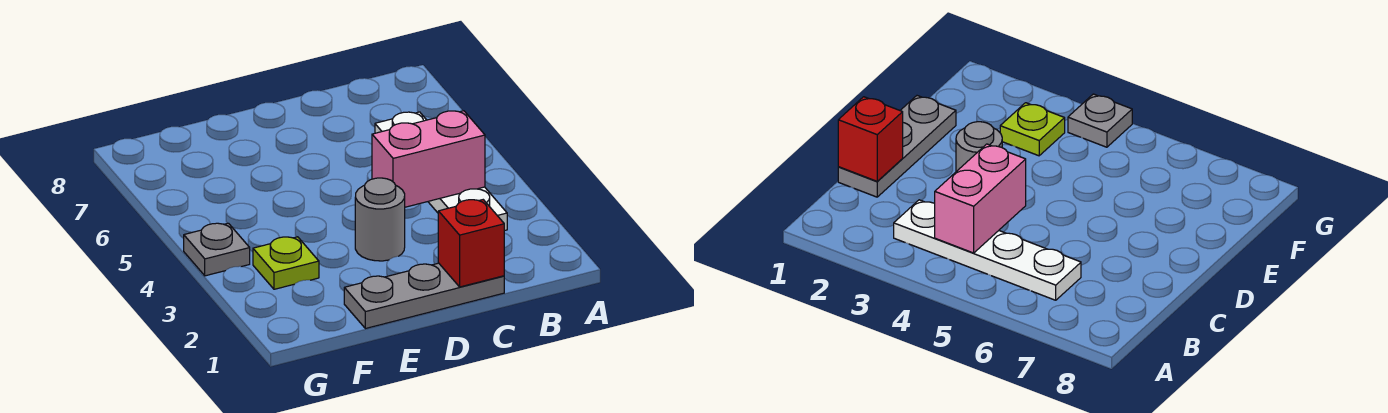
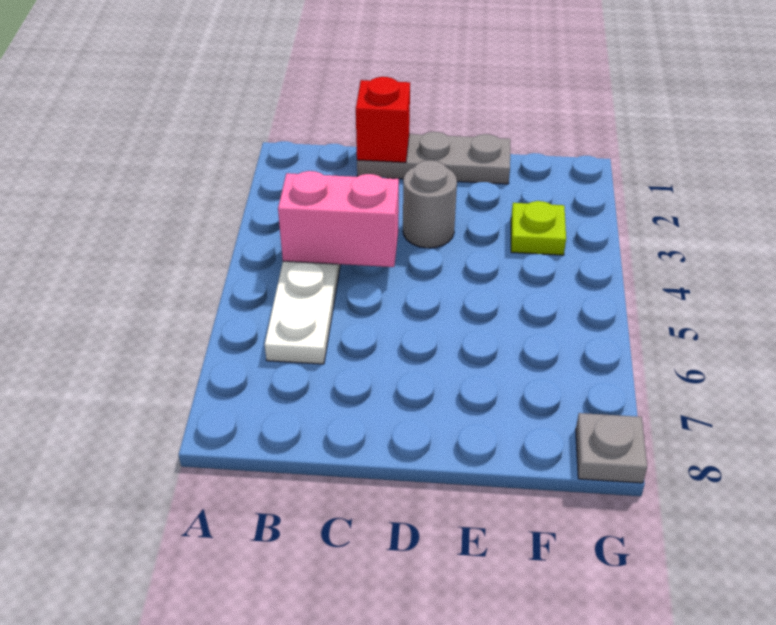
grey plate G4 level 1 -> grey plate G8 level 1

